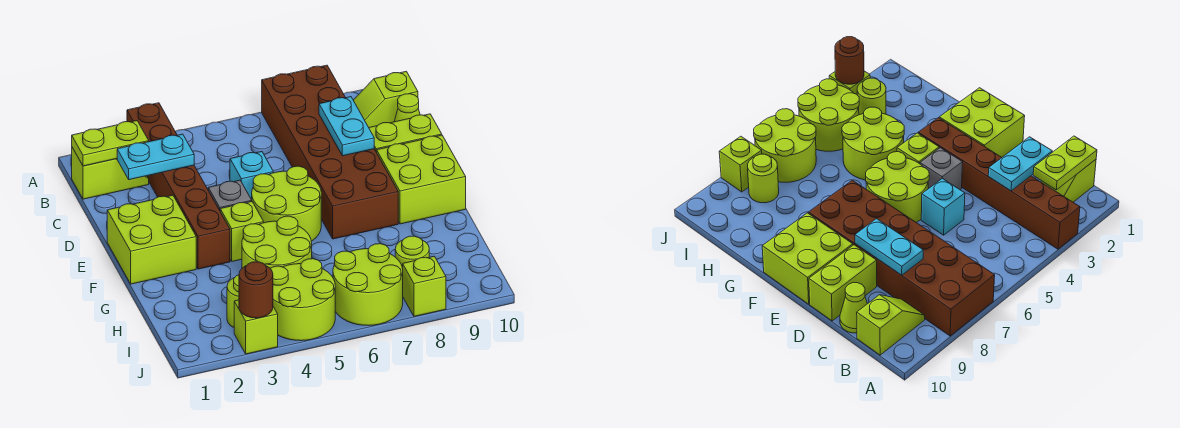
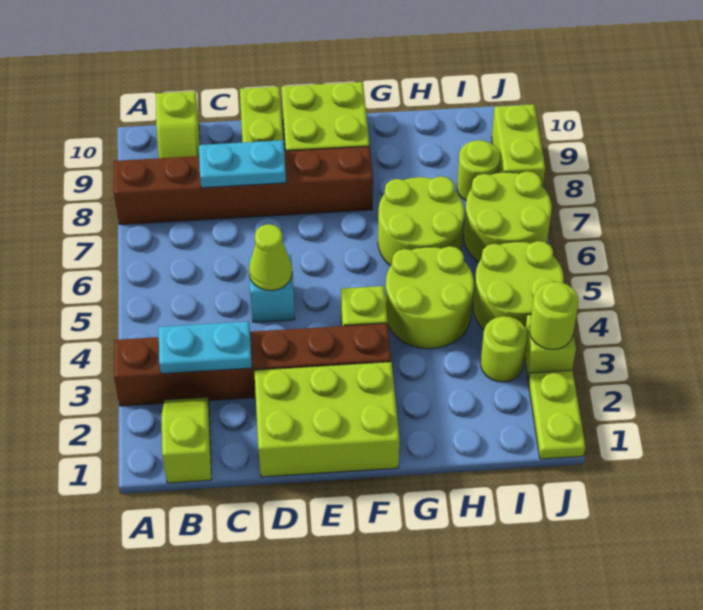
brown brick A7:F8 level 1 -> brown brick A8:F8 level 1
lime plate B1:B2 level 2 -> lime plate J1:J2 level 1
cyan plate C2:C3 level 2 -> cyan plate B3:C3 level 2
lime cone C10 level 1 -> lime cone D5 level 2
lime brick E1:F2 level 1 -> lime brick D1:F2 level 1
grey brick E4 level 1 -> none
lime round brick E5:F6 level 1 -> lime round brick G6:H7 level 1
brown round brick J3 level 2 -> lime round brick J3 level 2
lime brick J8 level 1 -> lime brick J8:J9 level 1

